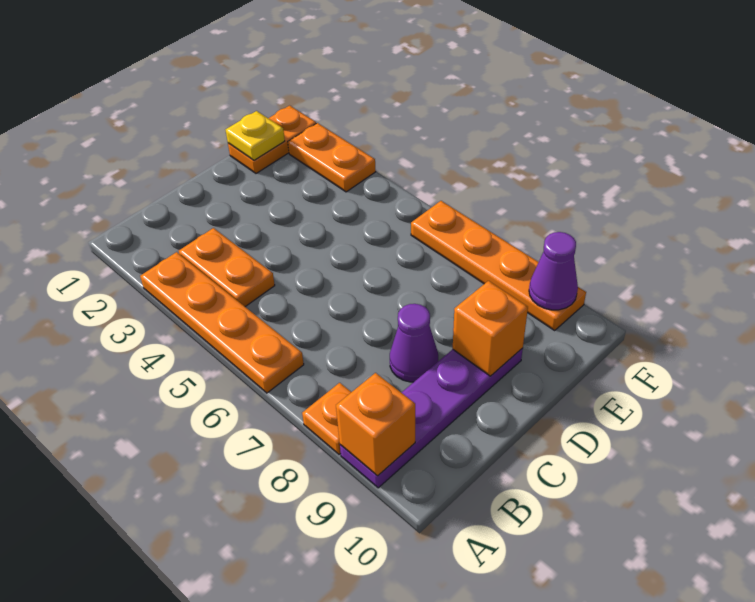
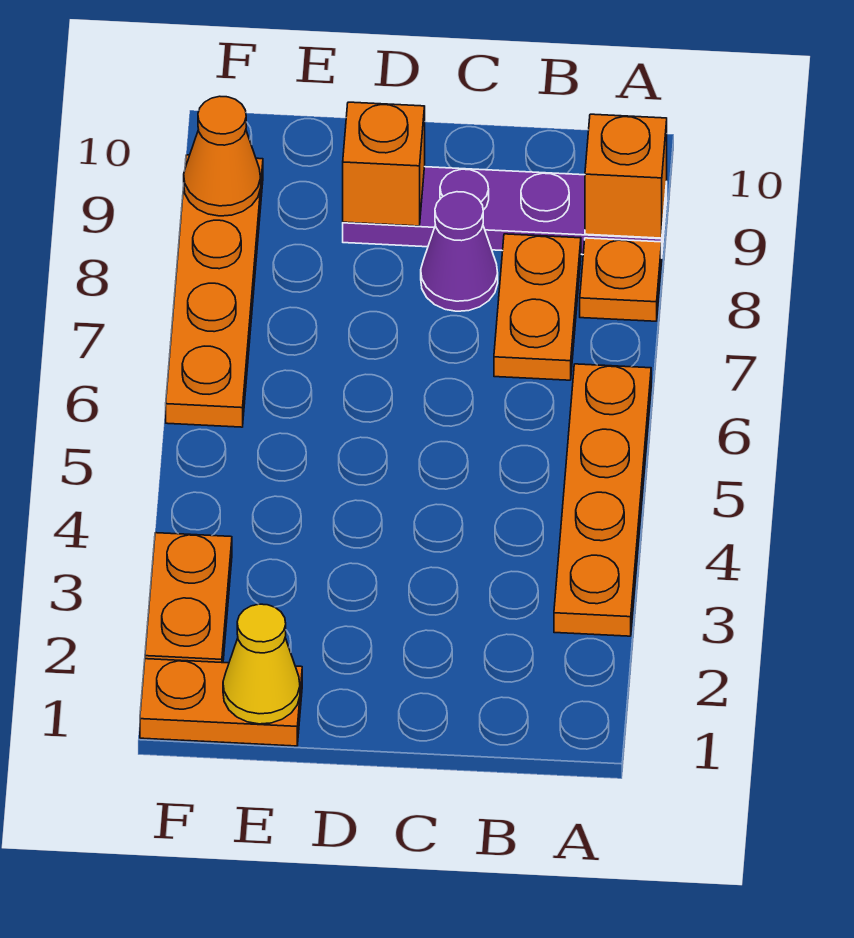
orange plate B3:B4 level 1 -> orange plate B7:B8 level 1
yellow plate E1 level 2 -> yellow cone E1 level 2
purple cone F9 level 2 -> orange cone F9 level 2

